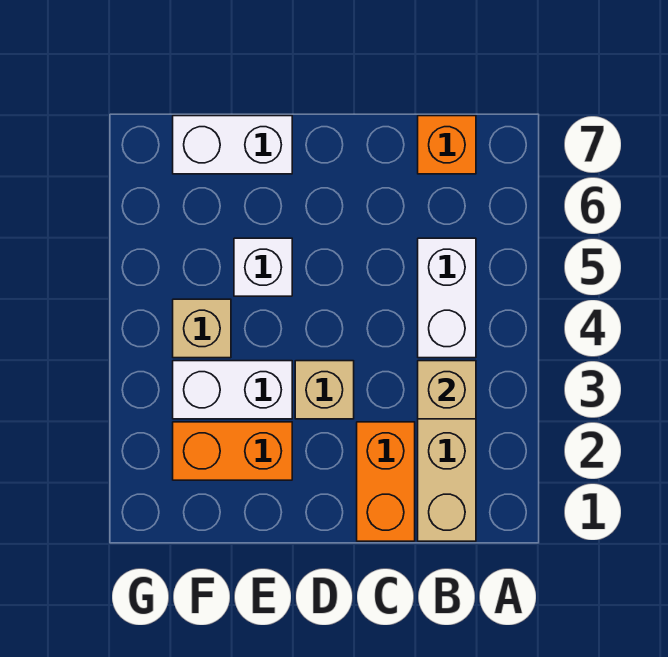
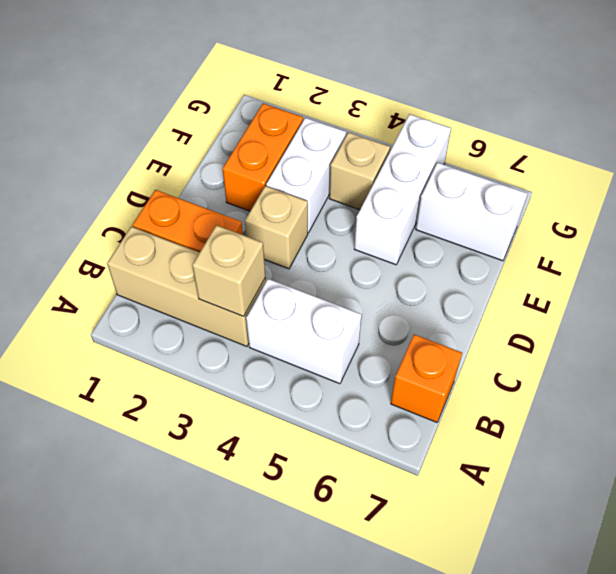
white brick E5 level 1 -> white brick E5:G5 level 1
white brick E7:F7 level 1 -> white brick F6:F7 level 1

